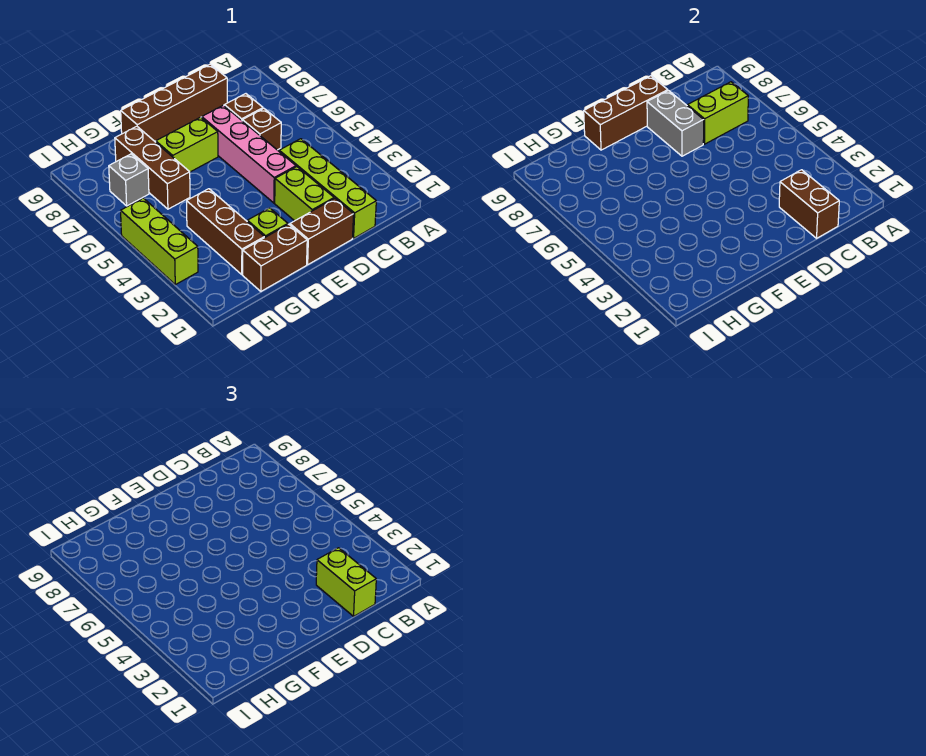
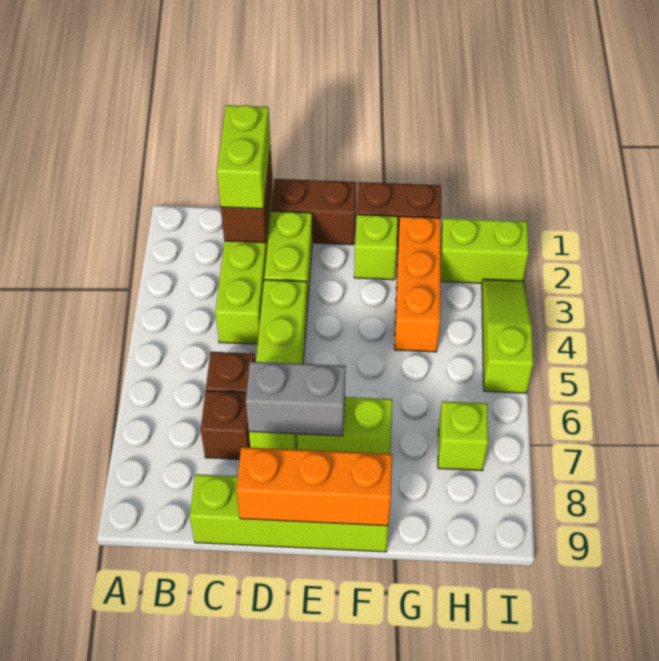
lime brick B7:C7 level 2 -> lime brick H2:I2 level 1
brown brick C9:F9 level 1 -> lime brick C9:F9 level 1
pink brick D4:D7 level 1 -> lime brick D4:D7 level 1
grey brick D7:D8 level 2 -> grey brick D7:E7 level 2
brown brick D9:F9 level 2 -> orange brick D9:F9 level 2
brown brick G2:G4 level 1 -> orange brick G2:G4 level 1
brown brick G6:G8 level 1 -> none
grey brick H7 level 1 -> lime brick H7 level 1
lime brick I3:I5 level 1 -> lime slope I3:I5 level 1 top 5

